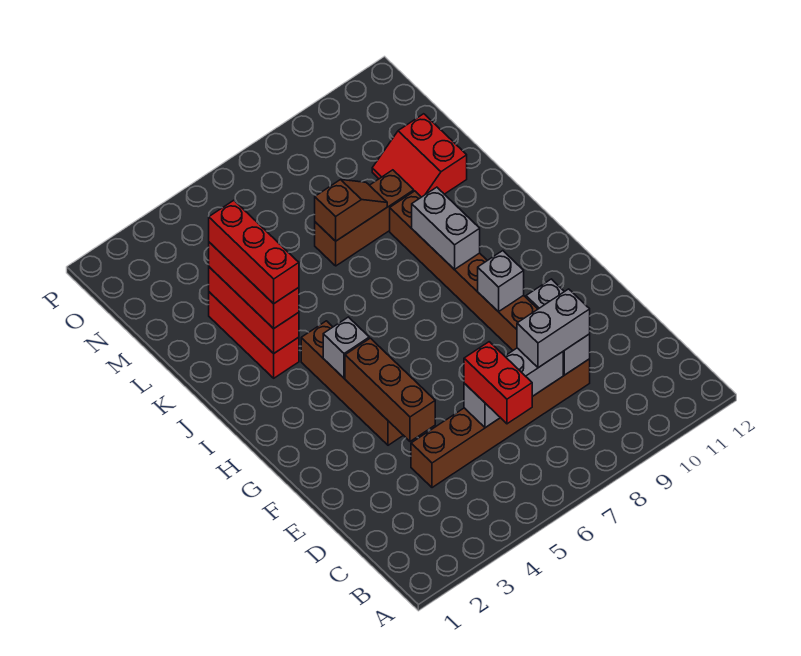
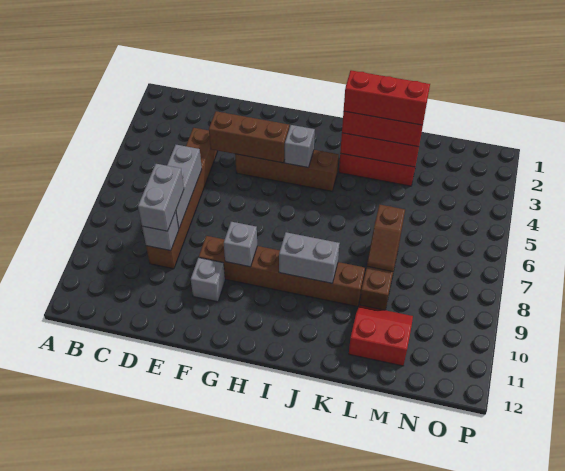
red brick C6:D6 level 3 -> none

